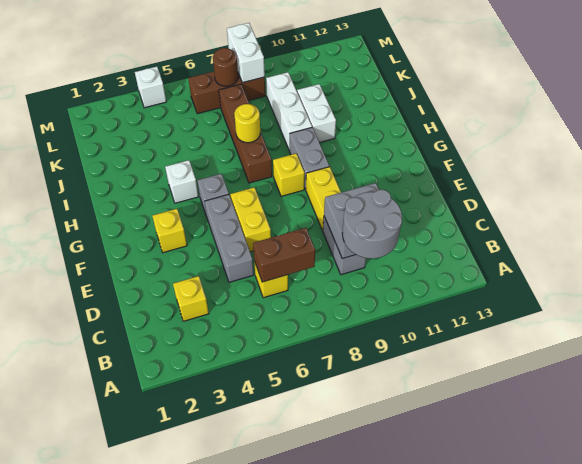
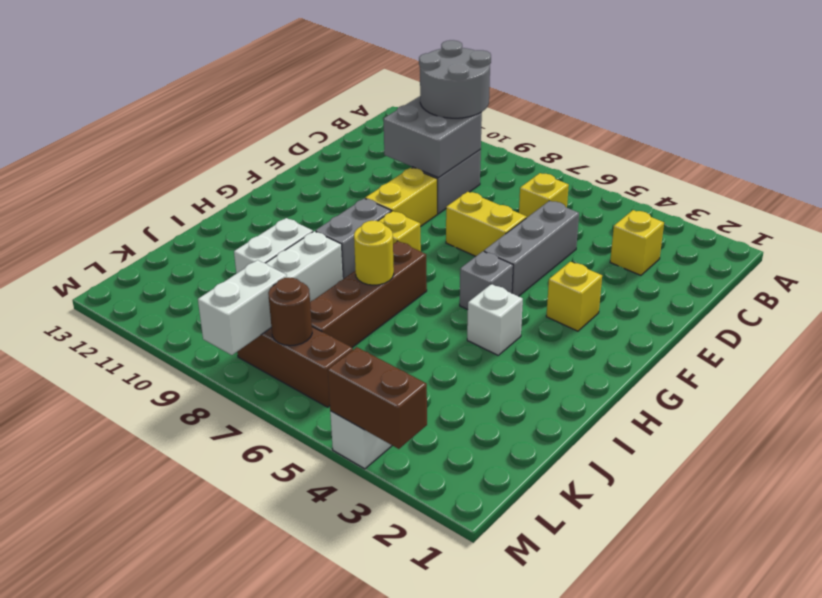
brown brick C6:C7 level 2 -> brown brick M3:M4 level 2
yellow brick E6:F6 level 1 -> yellow brick E6:E7 level 1

